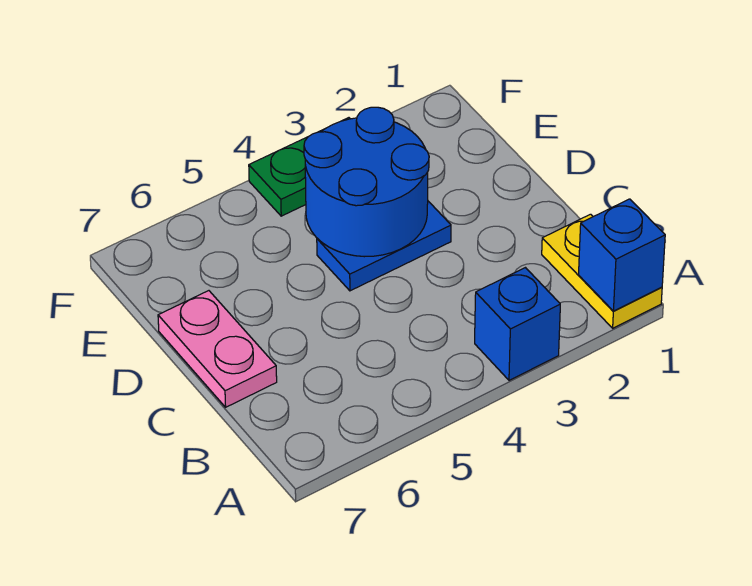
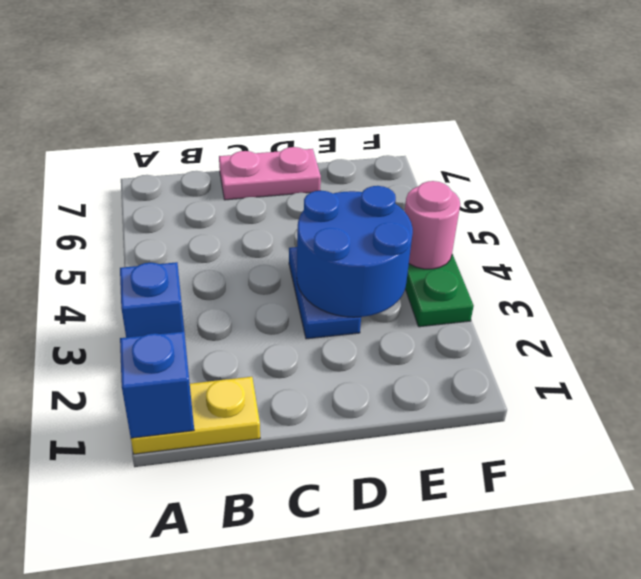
none -> pink round brick F4 level 2

